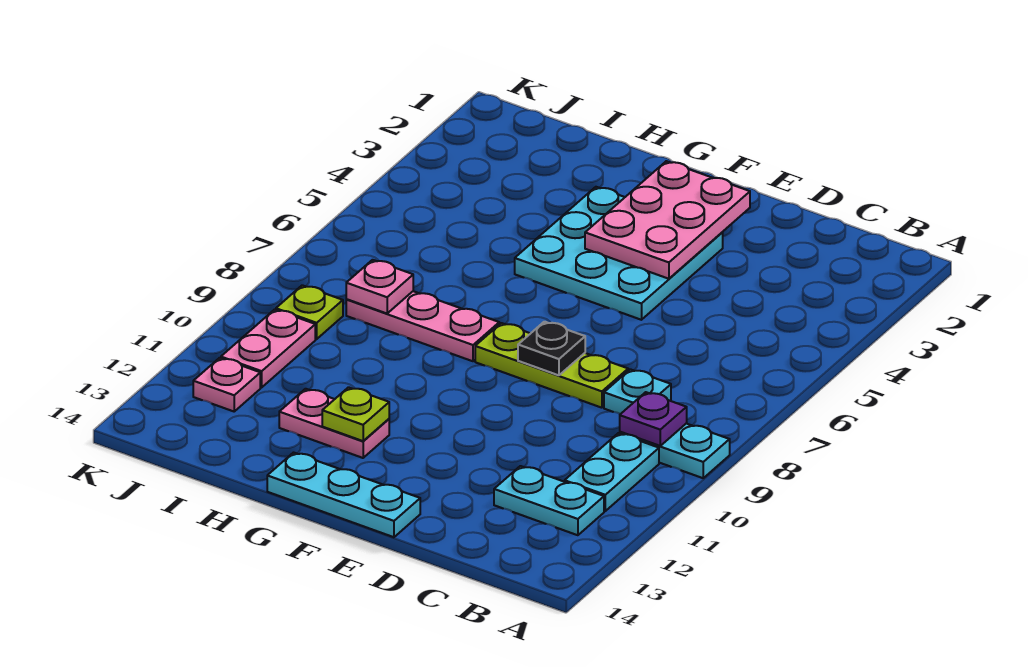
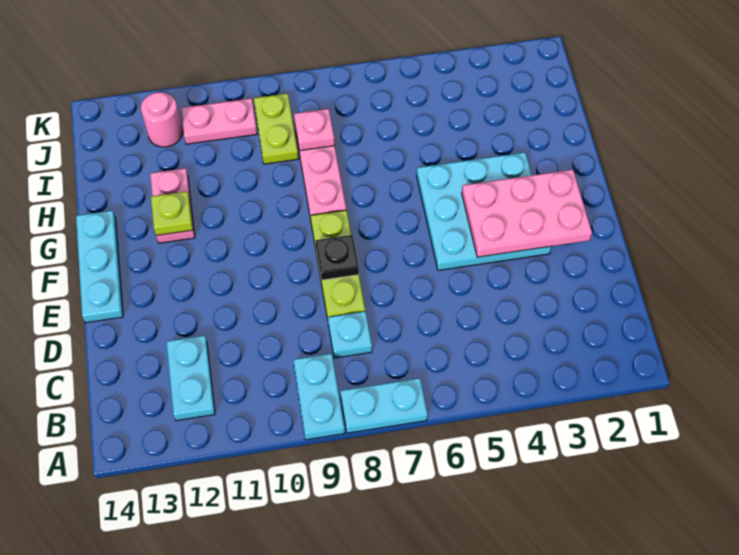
purple plate B9 level 2 -> none
cyan plate B10:B11 level 1 -> cyan plate A7:A8 level 1
lime plate J9 level 1 -> lime plate I9:J9 level 1
pink plate J12 level 1 -> pink round brick J12 level 1

